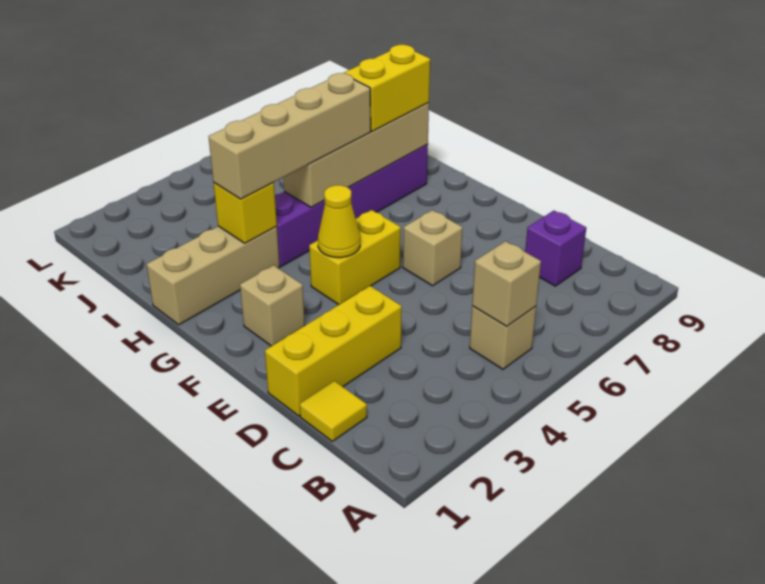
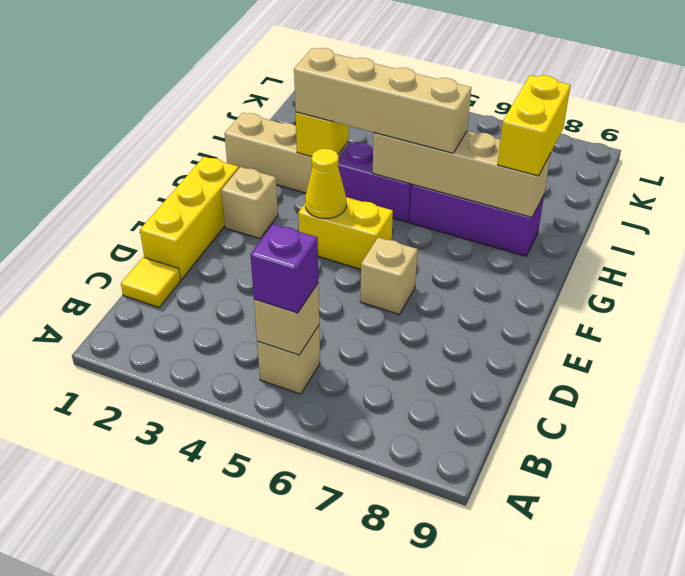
purple brick C8 level 1 -> purple brick B5 level 3
yellow brick D1:D3 level 1 -> yellow brick D1:F1 level 1
yellow brick H7:H8 level 3 -> yellow brick H8:I8 level 3

